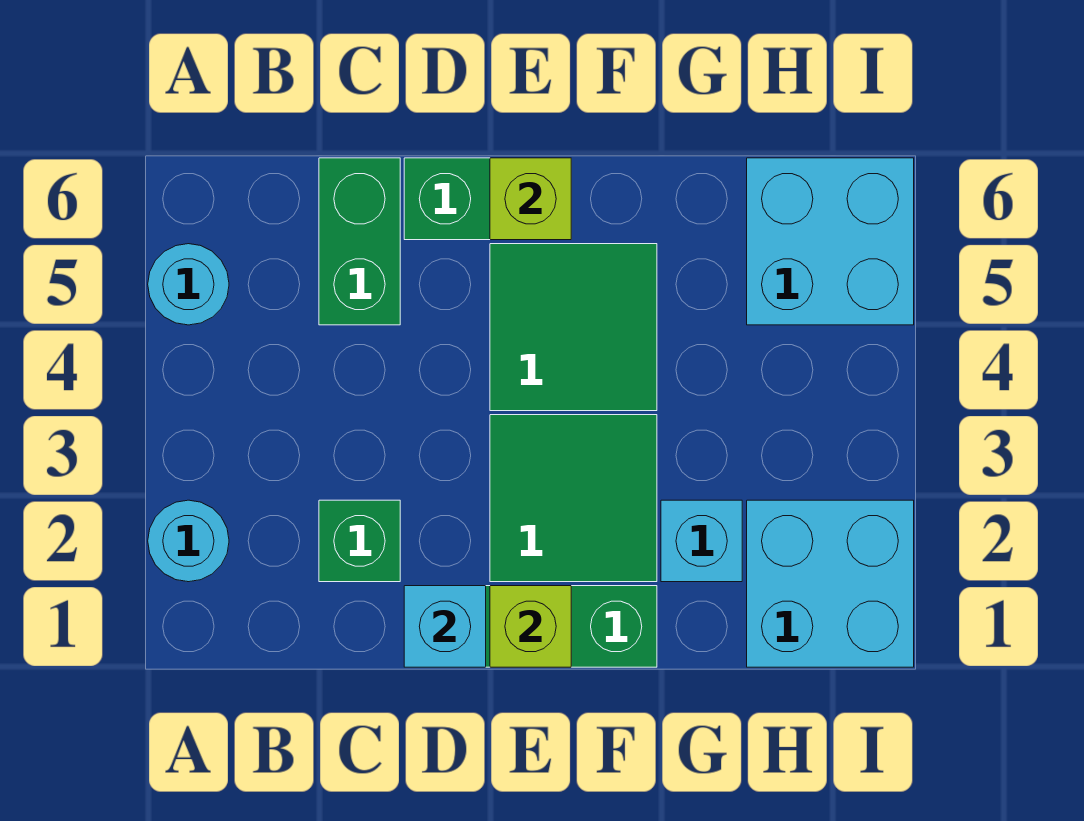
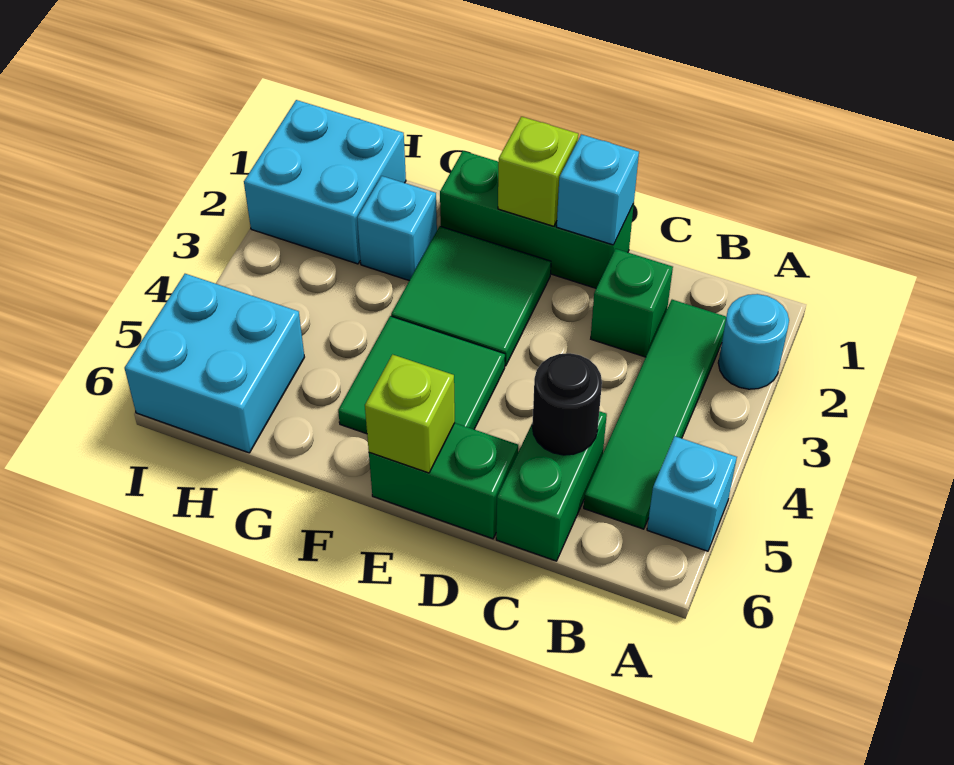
cyan round brick A5 level 1 -> cyan brick A5 level 1
none -> green tile B2:B5 level 1
none -> black round brick C5 level 2

